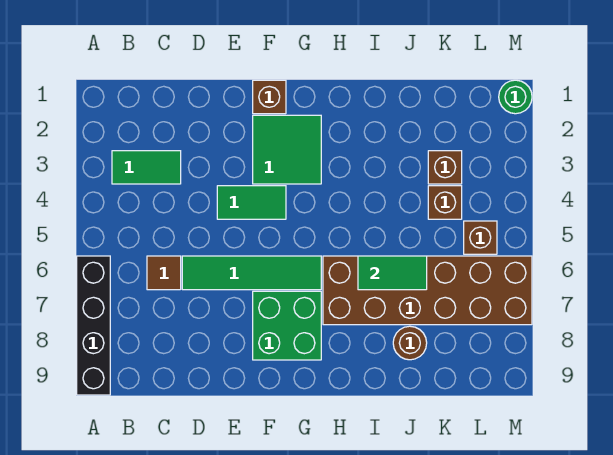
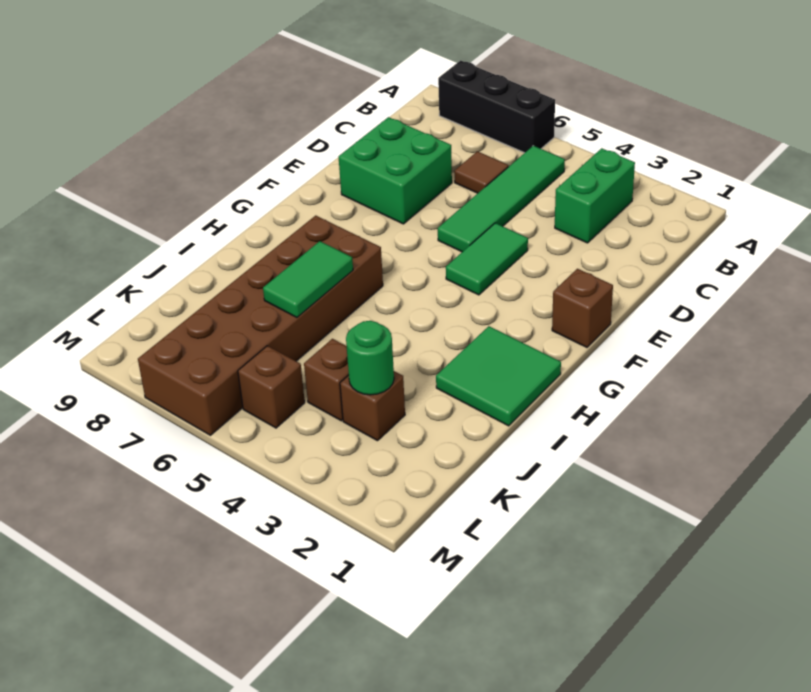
black brick A6:A9 level 1 -> black brick A6:A8 level 1
green tile B3:C3 level 1 -> green brick B3:C3 level 1
green tile D6:G6 level 1 -> green tile B5:E5 level 1
green tile F2:G3 level 1 -> green tile H1:I2 level 1
green brick F7:G8 level 1 -> green brick D7:E8 level 1
brown round brick J8 level 1 -> none
green round brick M1 level 1 -> green round brick K3 level 2

